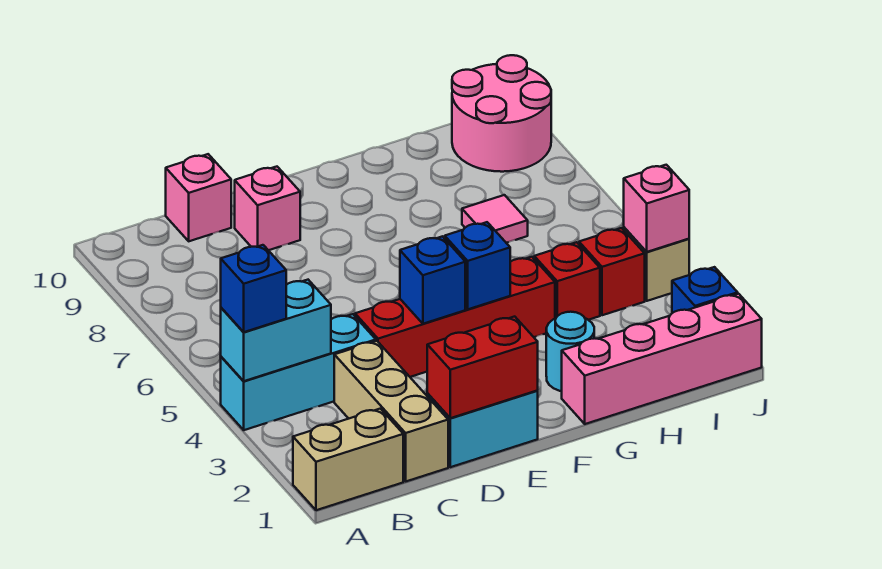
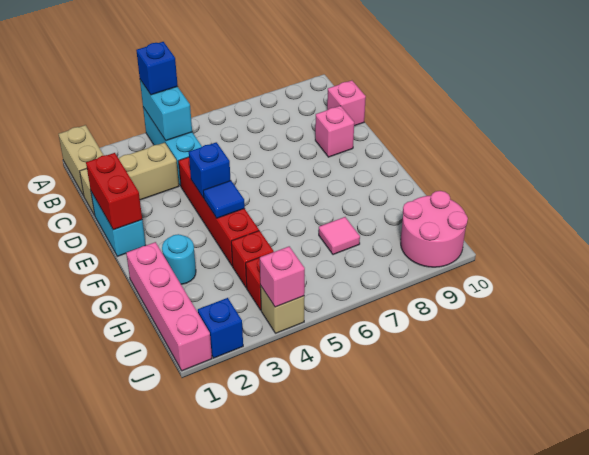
blue brick F4 level 2 -> blue tile F4 level 2

